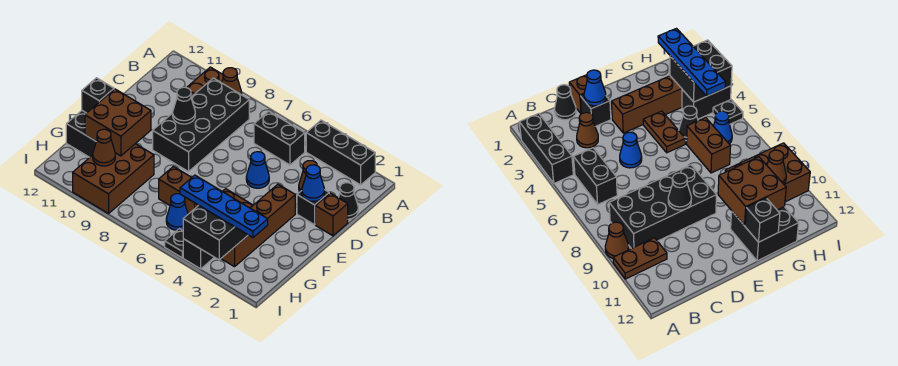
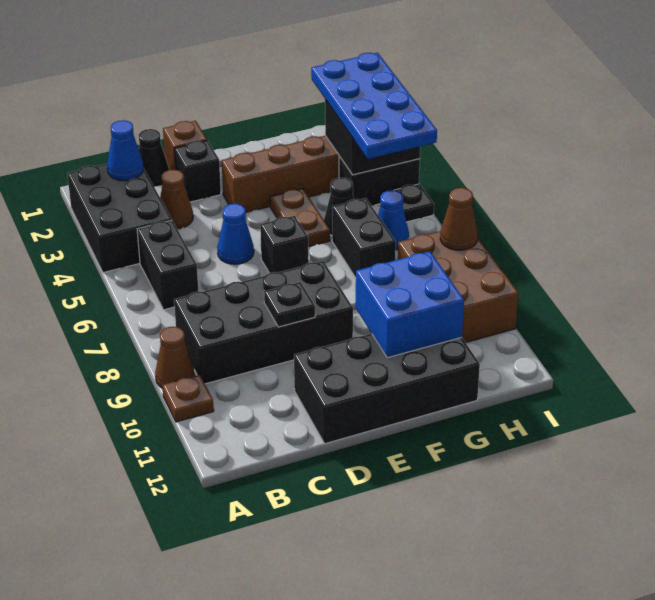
black brick A2:A4 level 1 -> black brick A2:B4 level 1
brown plate A10:B10 level 1 -> brown plate A10 level 1
blue cone D2 level 2 -> blue cone B2 level 2
black cone D9 level 2 -> black plate D9 level 2
brown brick F10:G11 level 2 -> blue brick F10:G11 level 2
black brick F11:G12 level 1 -> black brick D11:G12 level 1
black brick F12 level 2 -> black brick E6 level 1
brown brick G6:G7 level 1 -> black brick G6:G7 level 1
brown brick G9:I10 level 1 -> brown brick H8:I10 level 1
blue plate H2:H5 level 3 -> blue plate H2:I5 level 3
brown cone H10 level 2 -> brown cone I8 level 2

